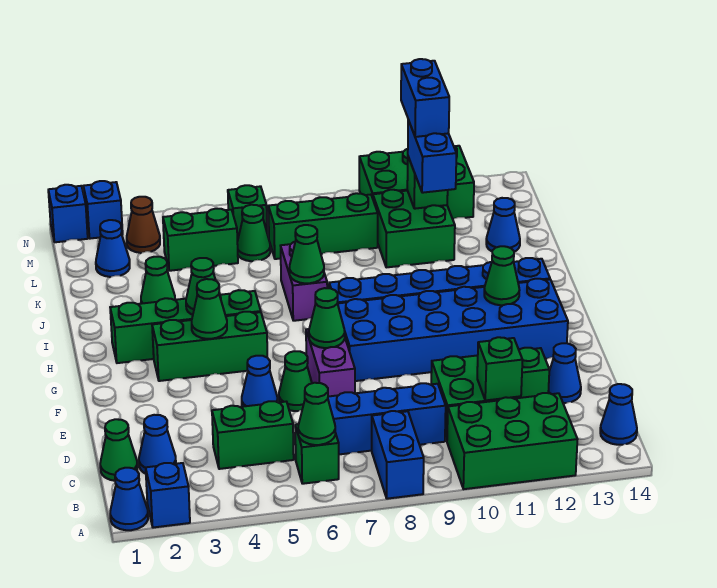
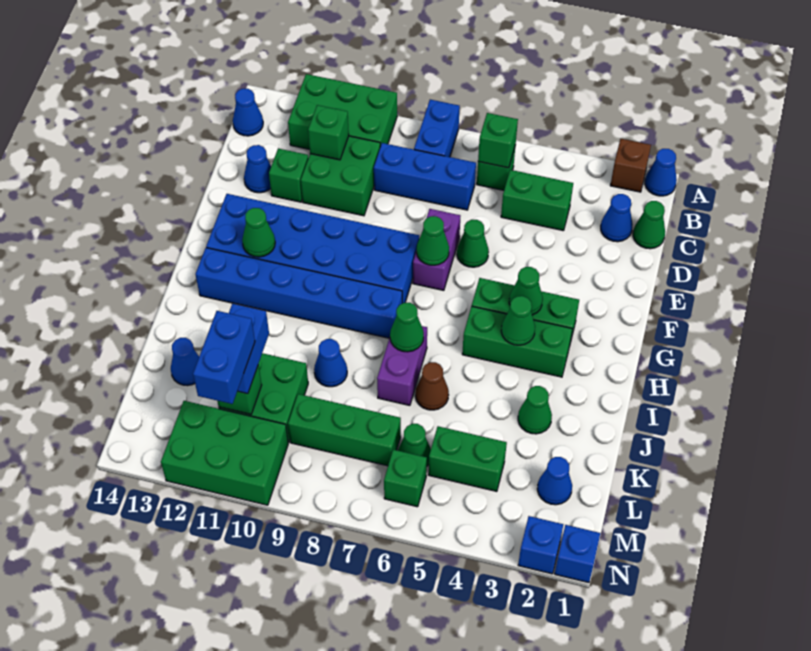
blue brick A2 level 1 -> brown brick A2 level 1
green cone B6 level 2 -> green brick B6 level 2
blue cone E5 level 1 -> blue cone J9 level 1
green brick H2:H5 level 1 -> green brick H3:H5 level 1
brown cone M3 level 1 -> brown cone J6 level 1

